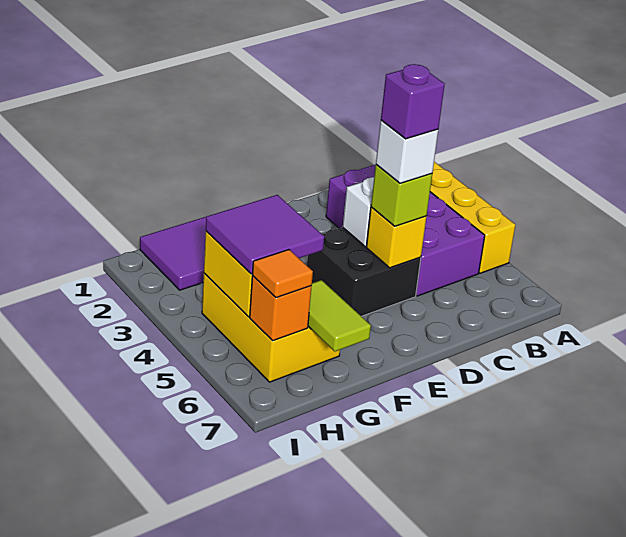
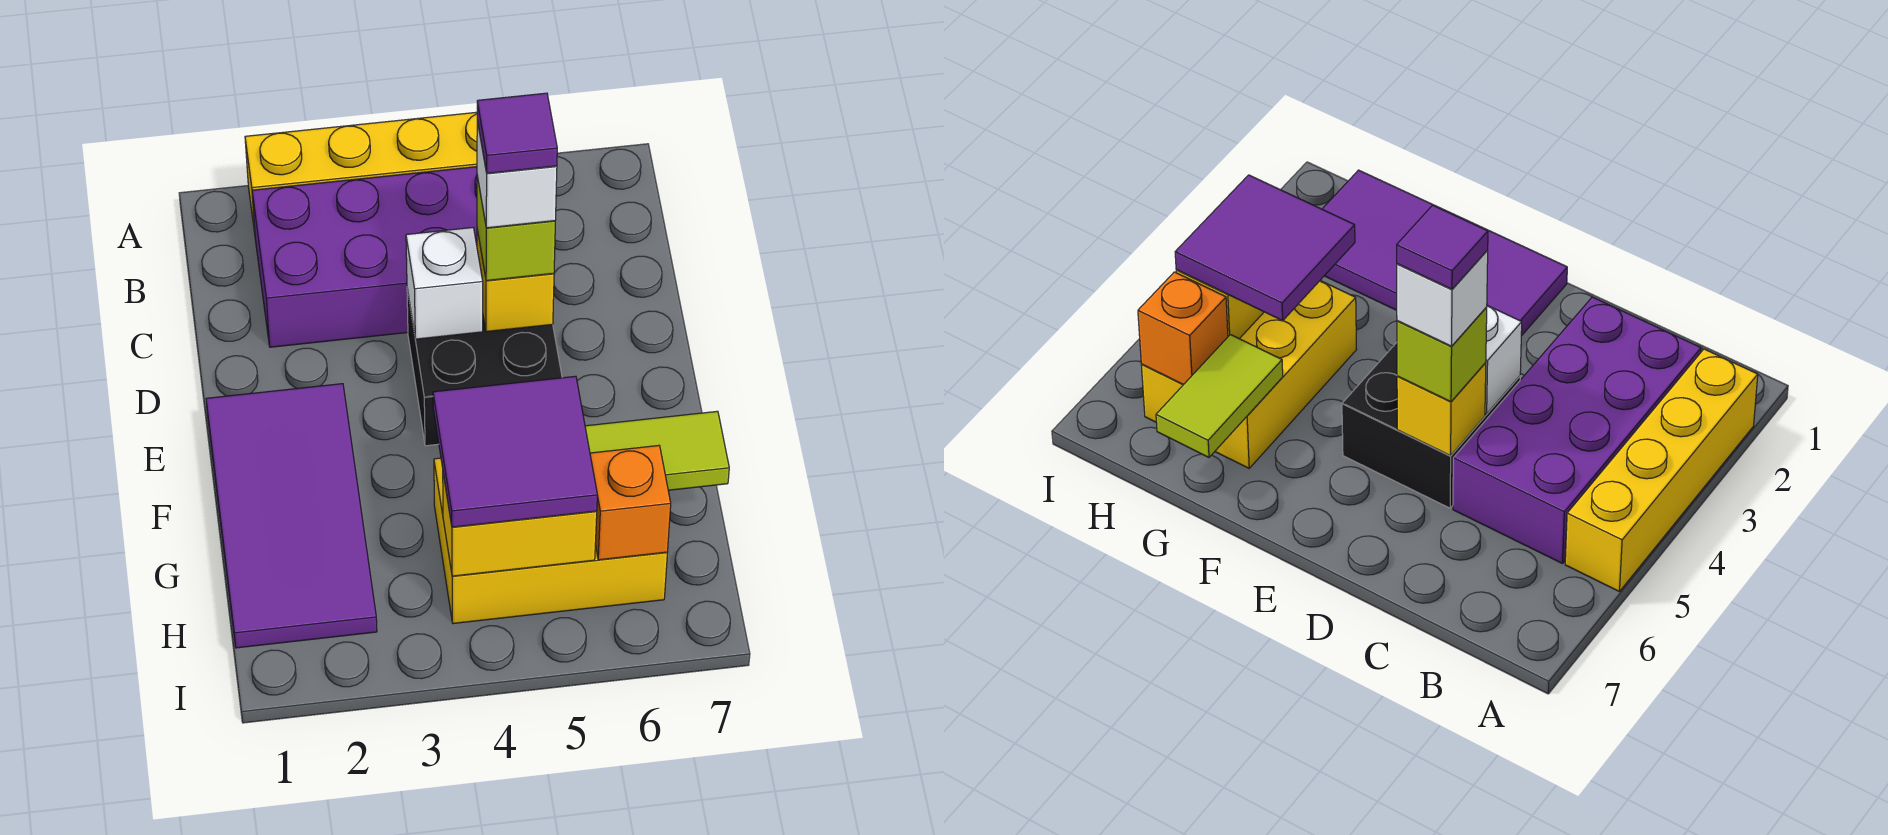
purple brick D5 level 5 -> purple tile D5 level 5
orange tile H6 level 3 -> none

